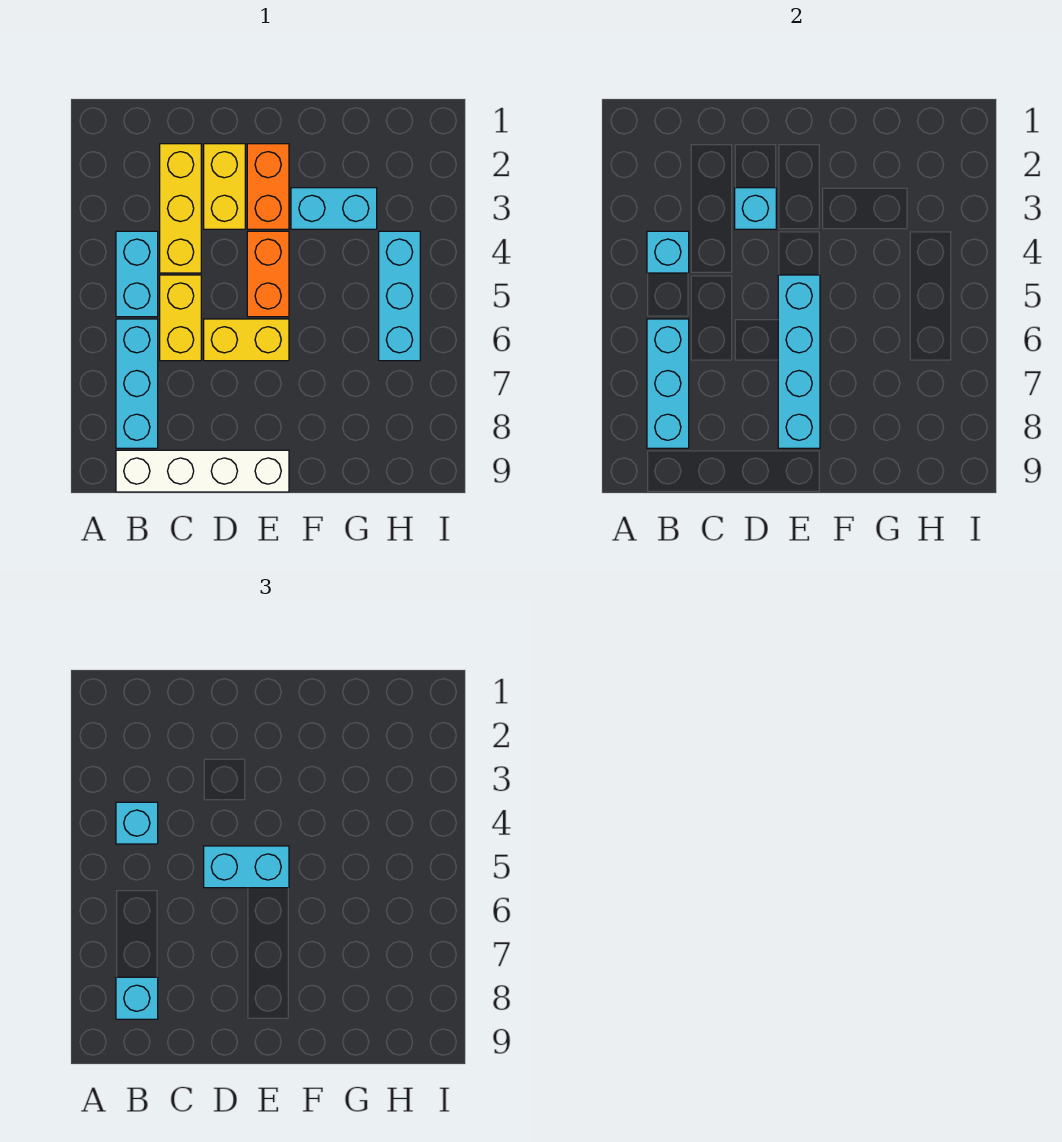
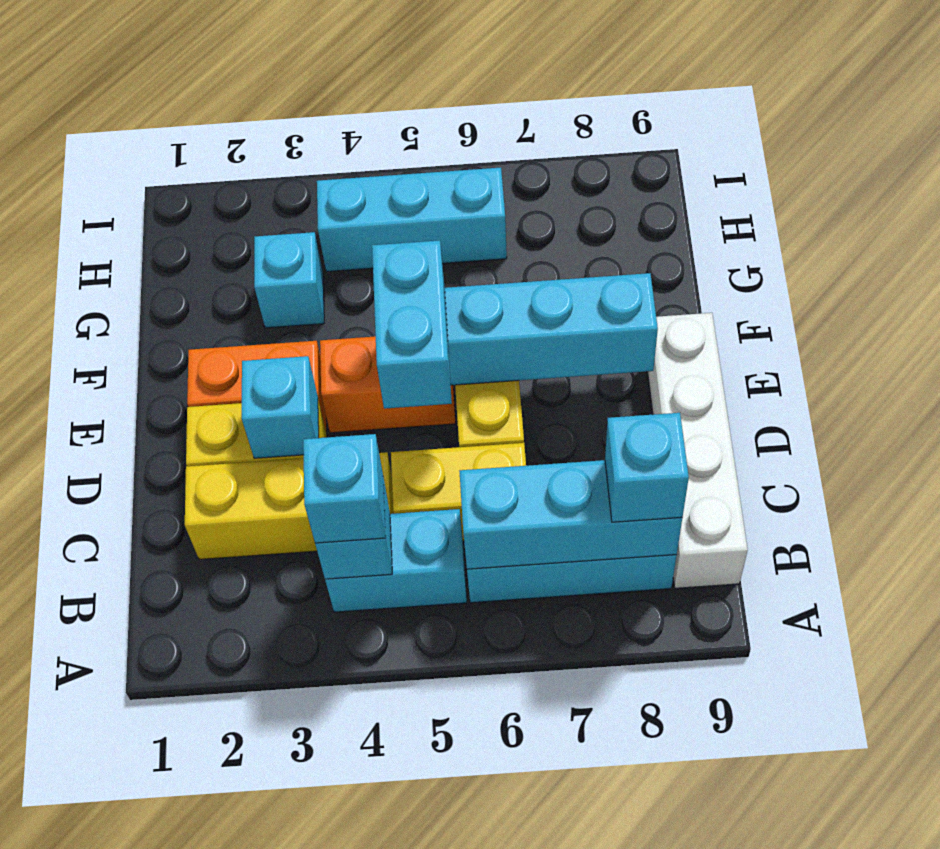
cyan brick F3:G3 level 1 -> cyan brick G3 level 1

